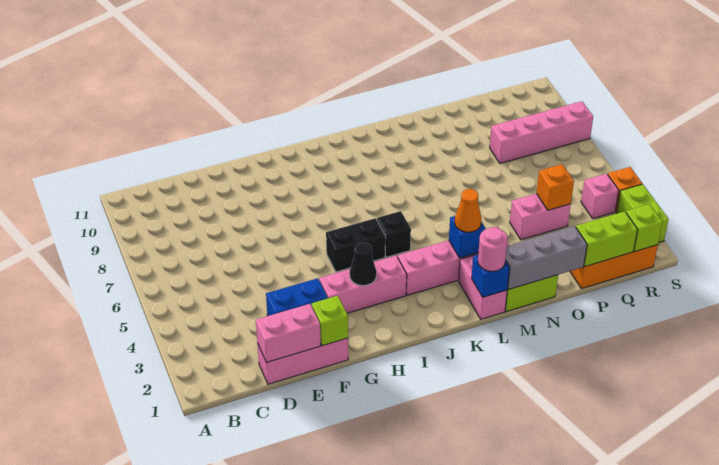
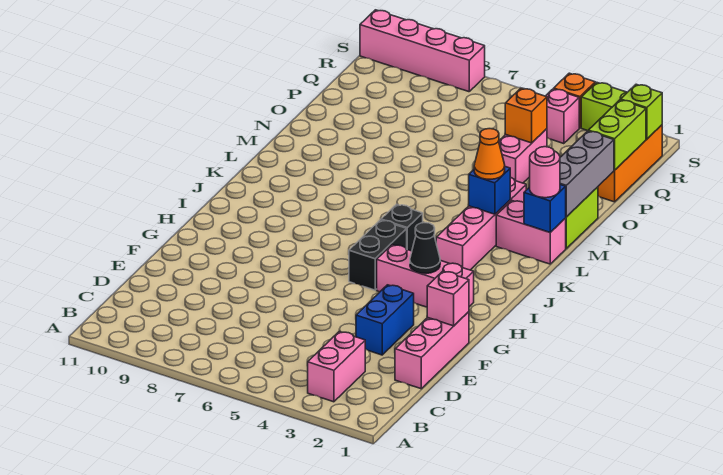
pink brick D1:E1 level 2 -> pink brick B3:C3 level 1
lime brick F1 level 2 -> pink brick F1 level 2
pink brick G3:I3 level 1 -> pink brick H2:H4 level 1
pink brick P8:S8 level 1 -> pink brick S8:S11 level 1

